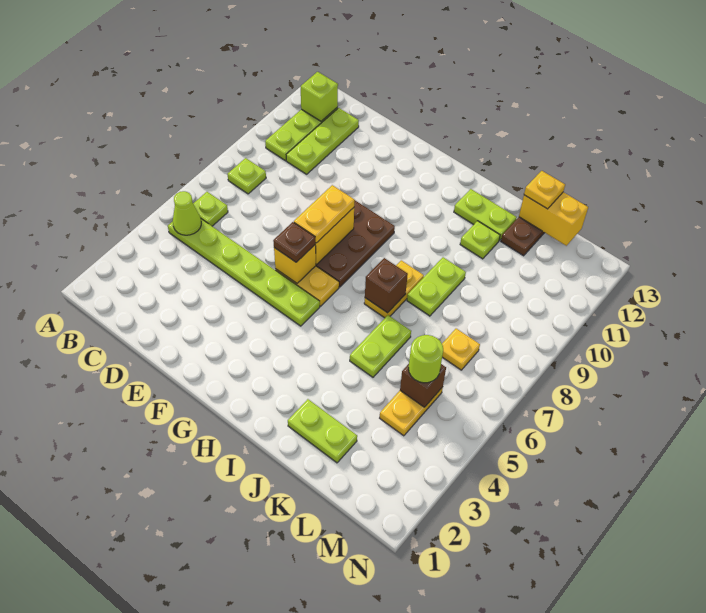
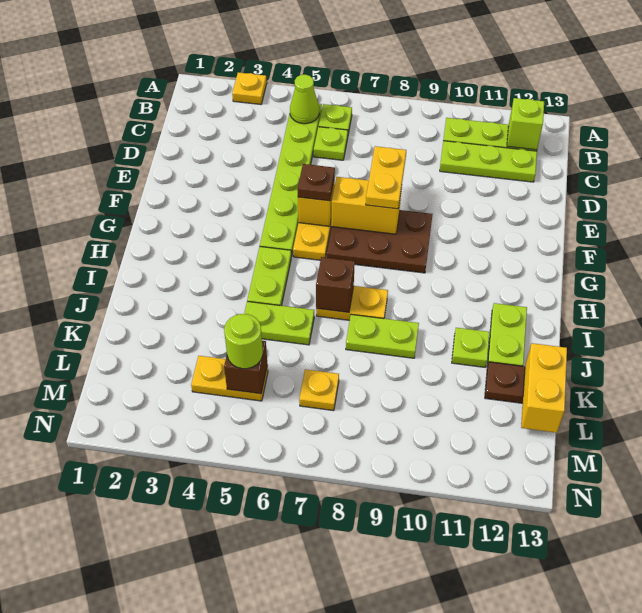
lime plate B8 level 1 -> lime plate C6 level 1
yellow plate F7:F8 level 3 -> yellow plate E8:F8 level 3
lime plate J2:K2 level 1 -> lime plate H5:I5 level 1
yellow plate K13 level 3 -> yellow plate A3 level 1

